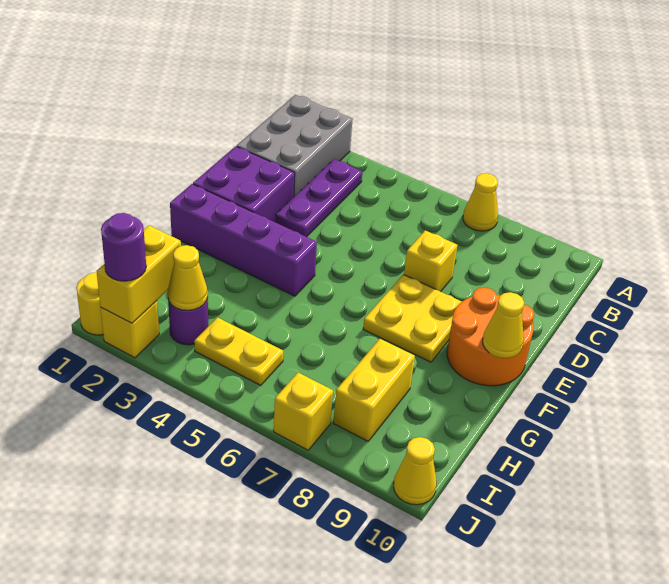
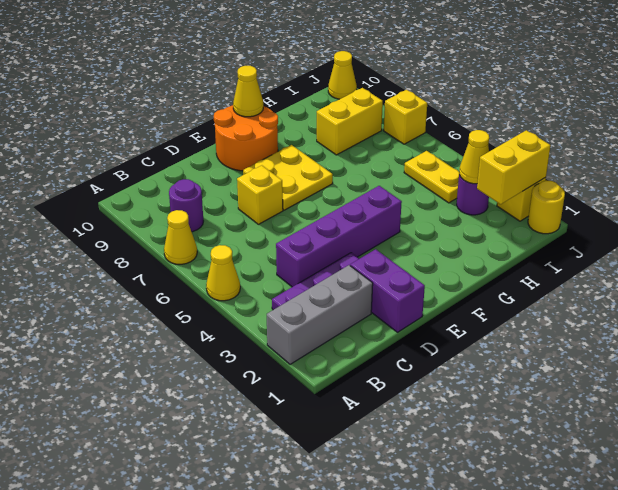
grey brick A1:C2 level 1 -> grey brick A2:C2 level 1
none -> yellow cone A5 level 1
purple brick D1:E2 level 1 -> purple brick D1:D2 level 1
purple brick F1:F4 level 1 -> purple brick C4:F4 level 1
purple round brick J2 level 3 -> purple round brick B8 level 1

